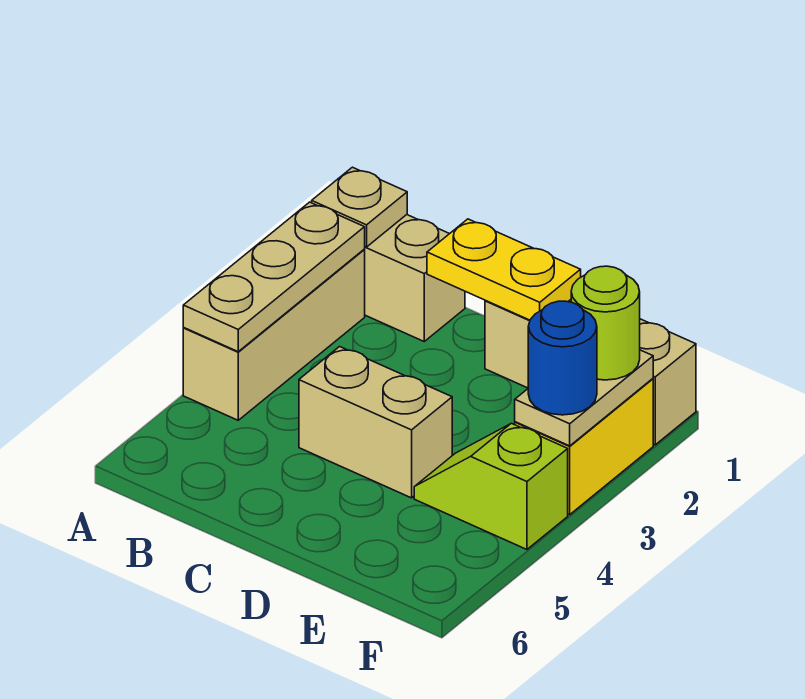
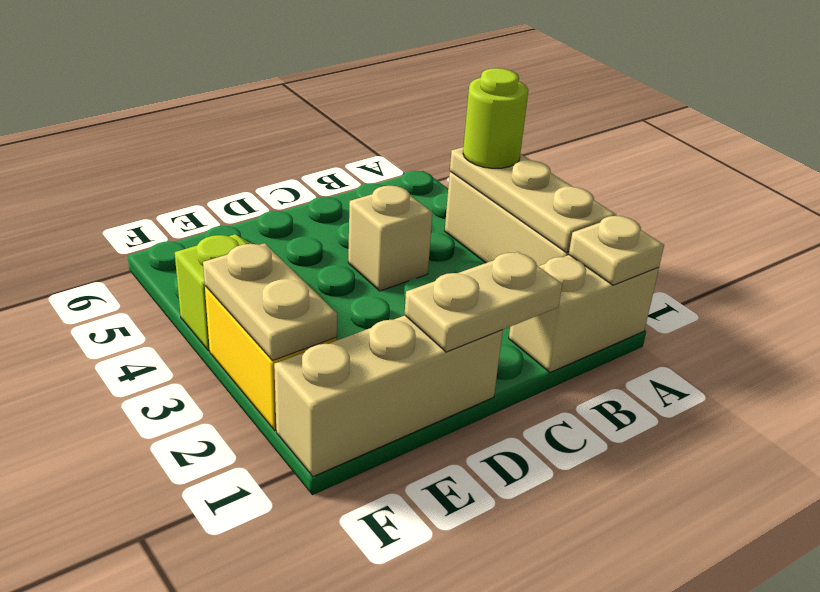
yellow plate C1:D1 level 2 -> tan plate C1:D1 level 2
tan brick C4:D4 level 1 -> tan brick C4 level 1
lime round brick F2 level 3 -> lime round brick A4 level 3
blue round brick F3 level 3 -> none

